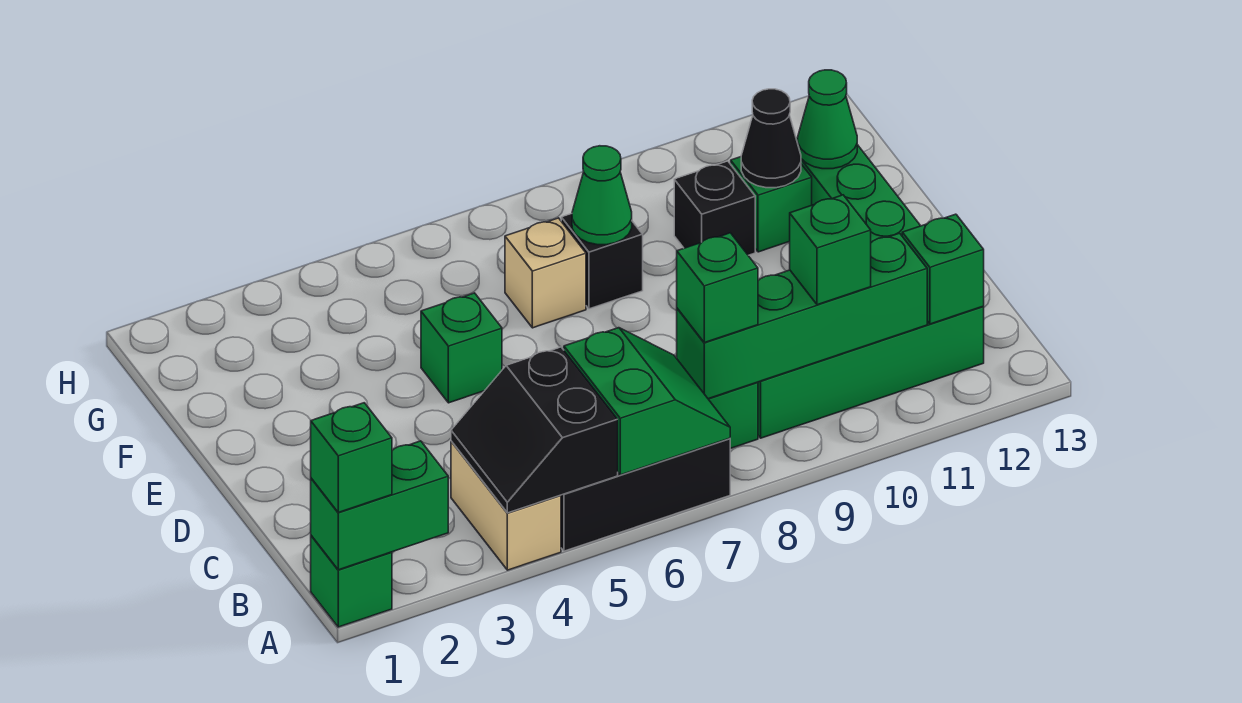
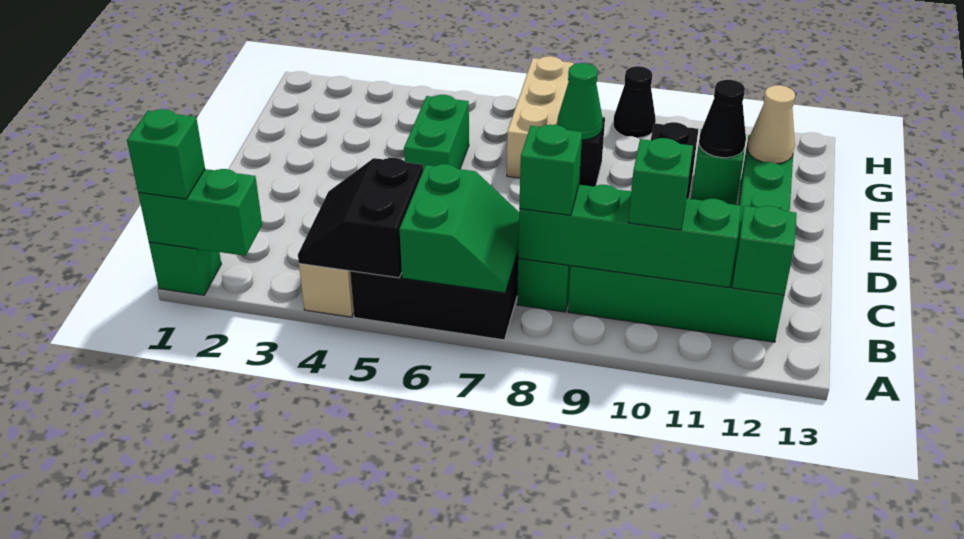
green brick E5 level 1 -> green brick E5:F5 level 1
tan brick F7 level 1 -> tan brick F7:H7 level 1
green cone F12 level 2 -> tan cone F12 level 2
none -> black cone H9 level 1

